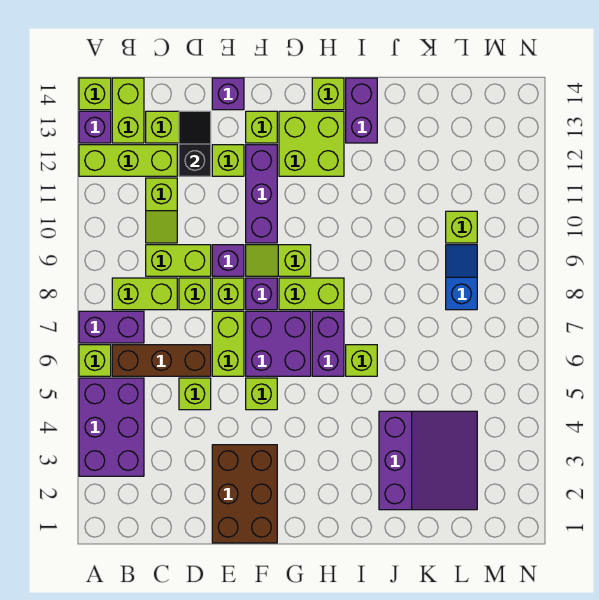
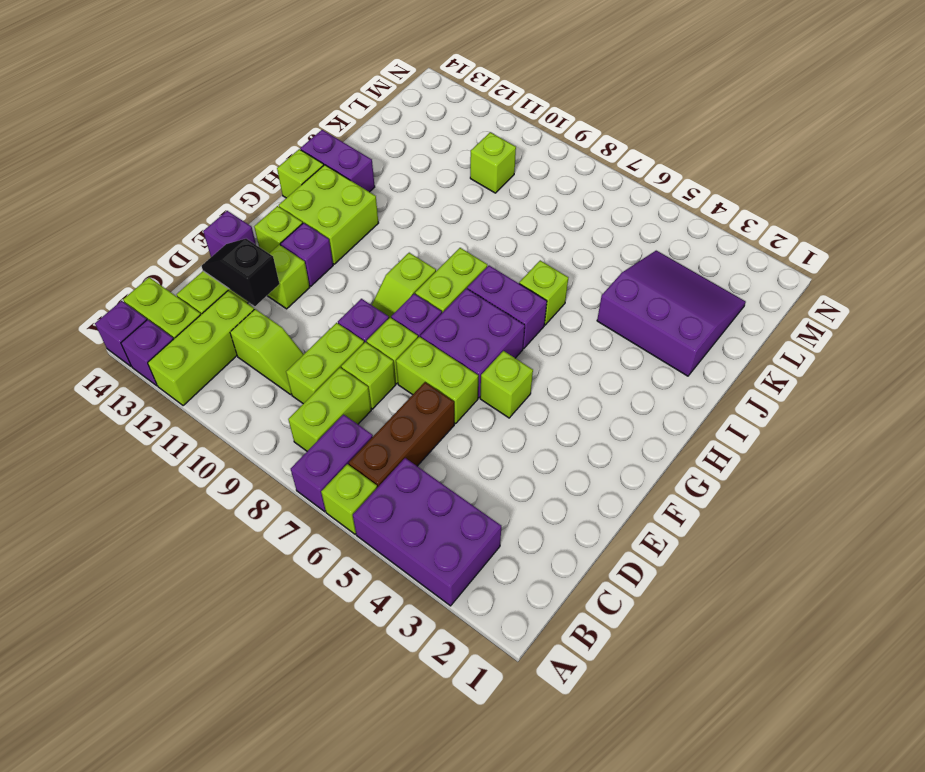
lime brick A14 level 1 -> purple brick A14 level 1
lime brick D5 level 1 -> none
brown brick E1:F3 level 1 -> none
purple brick F10:F12 level 1 -> purple brick F12 level 1
blue slope L8:L9 level 1 top 8 -> none

